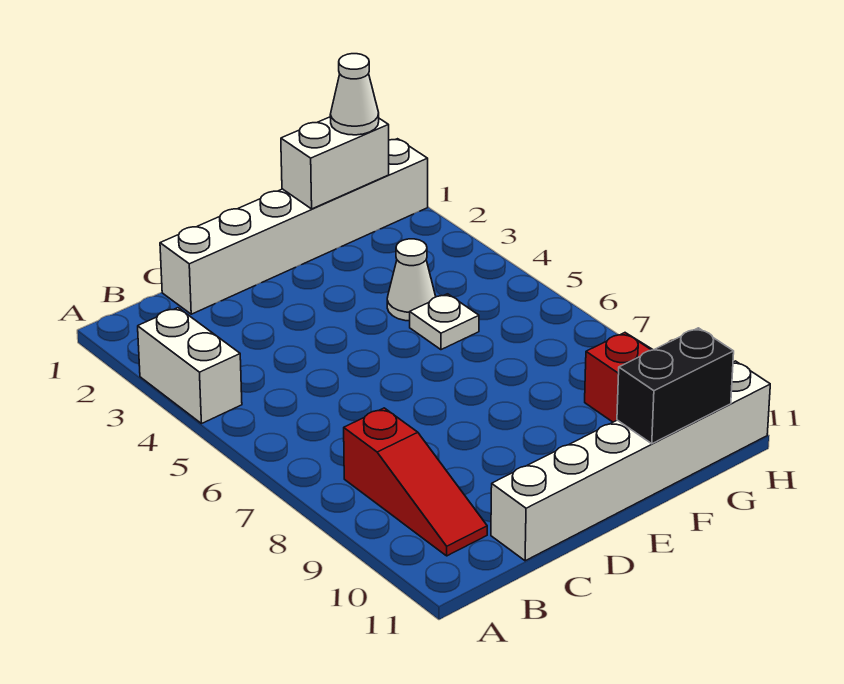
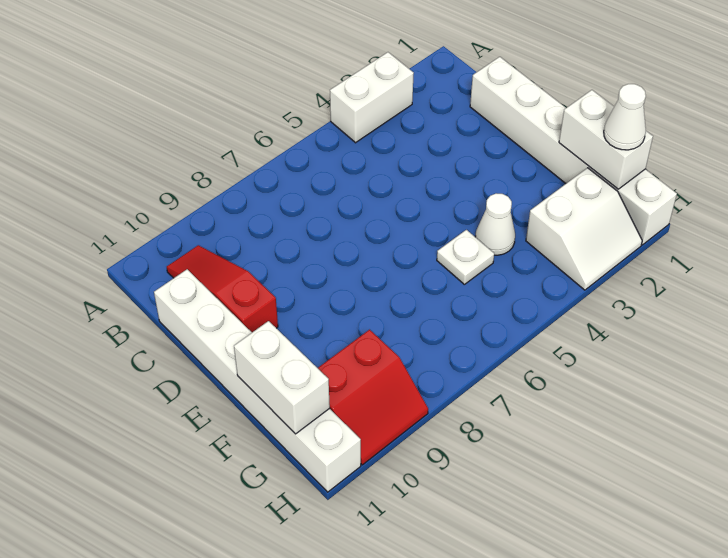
red slope B8:B10 level 1 top 8 -> red slope B10:D10 level 1 top D
black brick F11:G11 level 2 -> white brick F11:G11 level 2
none -> white slope G2:H3 level 1 top G

